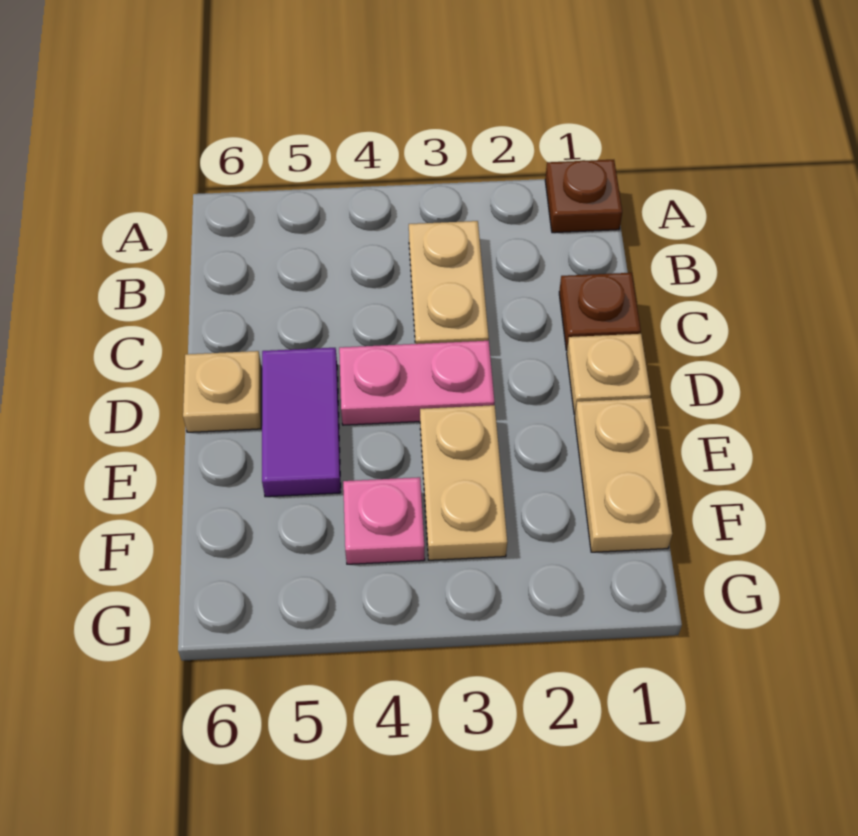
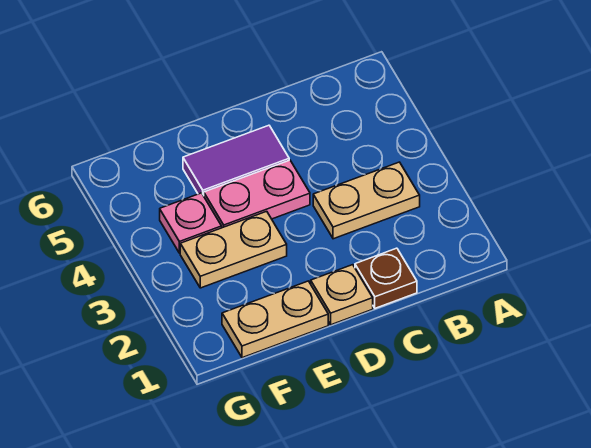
brown plate A1 level 1 -> none
pink plate D3:D4 level 1 -> pink plate D4:E4 level 1
tan plate D6 level 1 -> none

